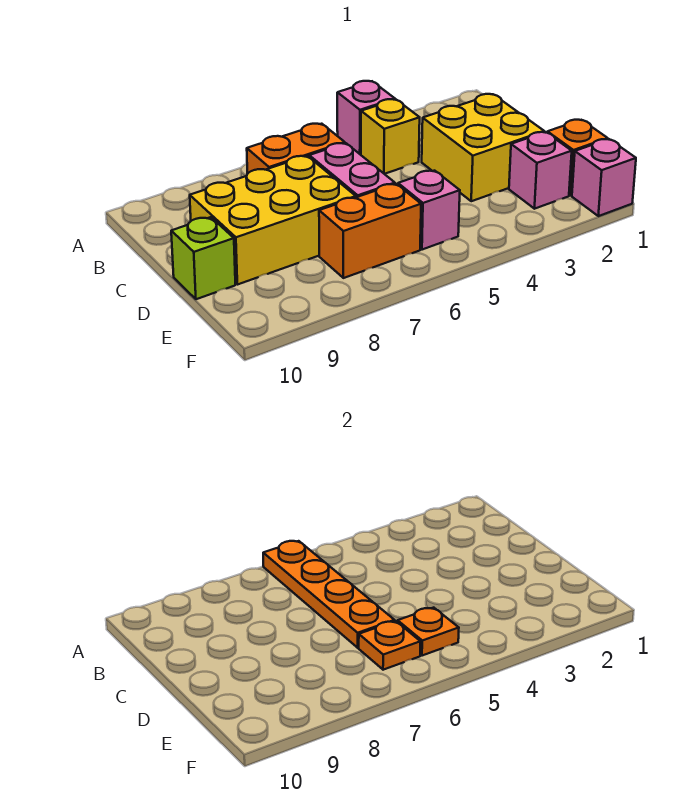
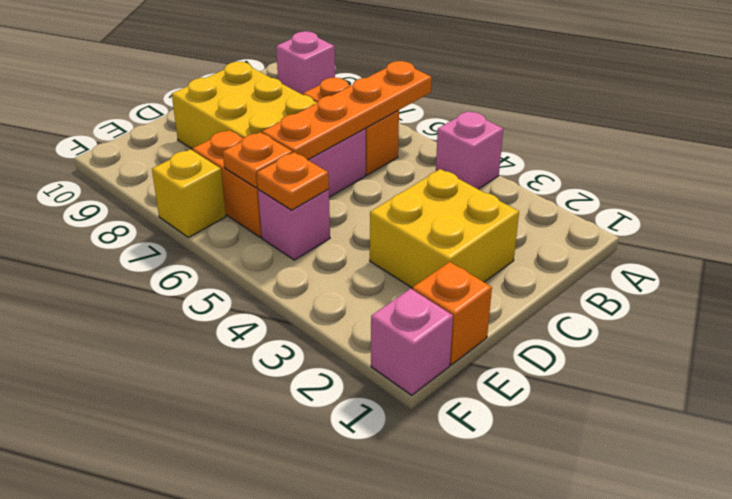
yellow brick B4 level 1 -> yellow brick F7 level 1
lime brick D10 level 1 -> none
pink brick E2 level 1 -> pink brick A9 level 1

